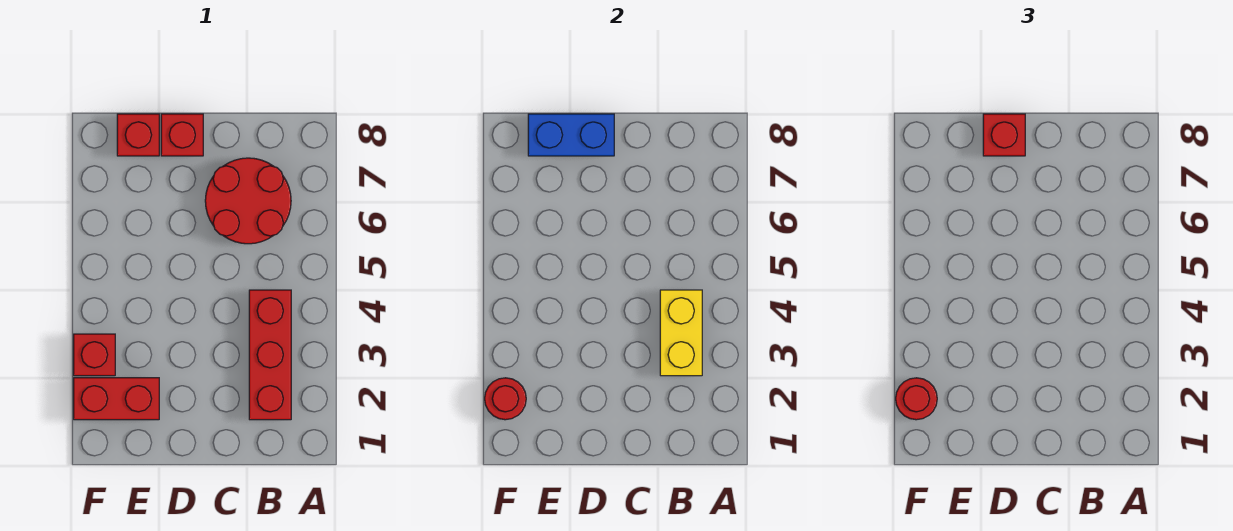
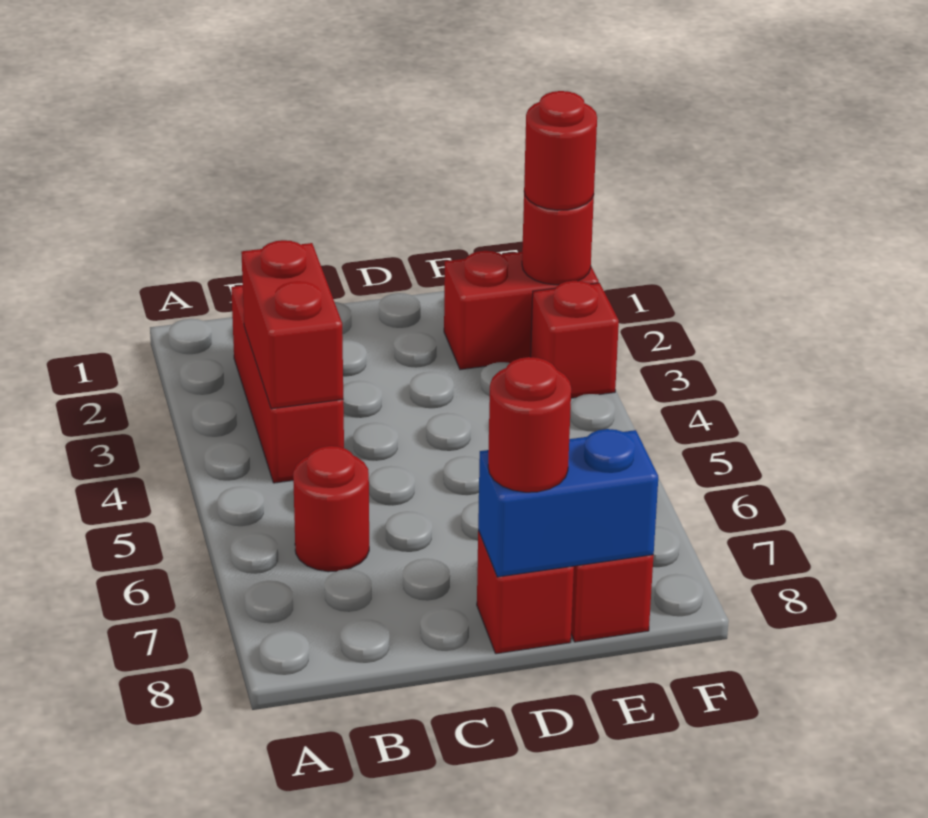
yellow brick B3:B4 level 2 -> red brick B3:B4 level 2
red round brick B6:C7 level 1 -> red round brick B6 level 1
red brick D8 level 3 -> red round brick D8 level 3

